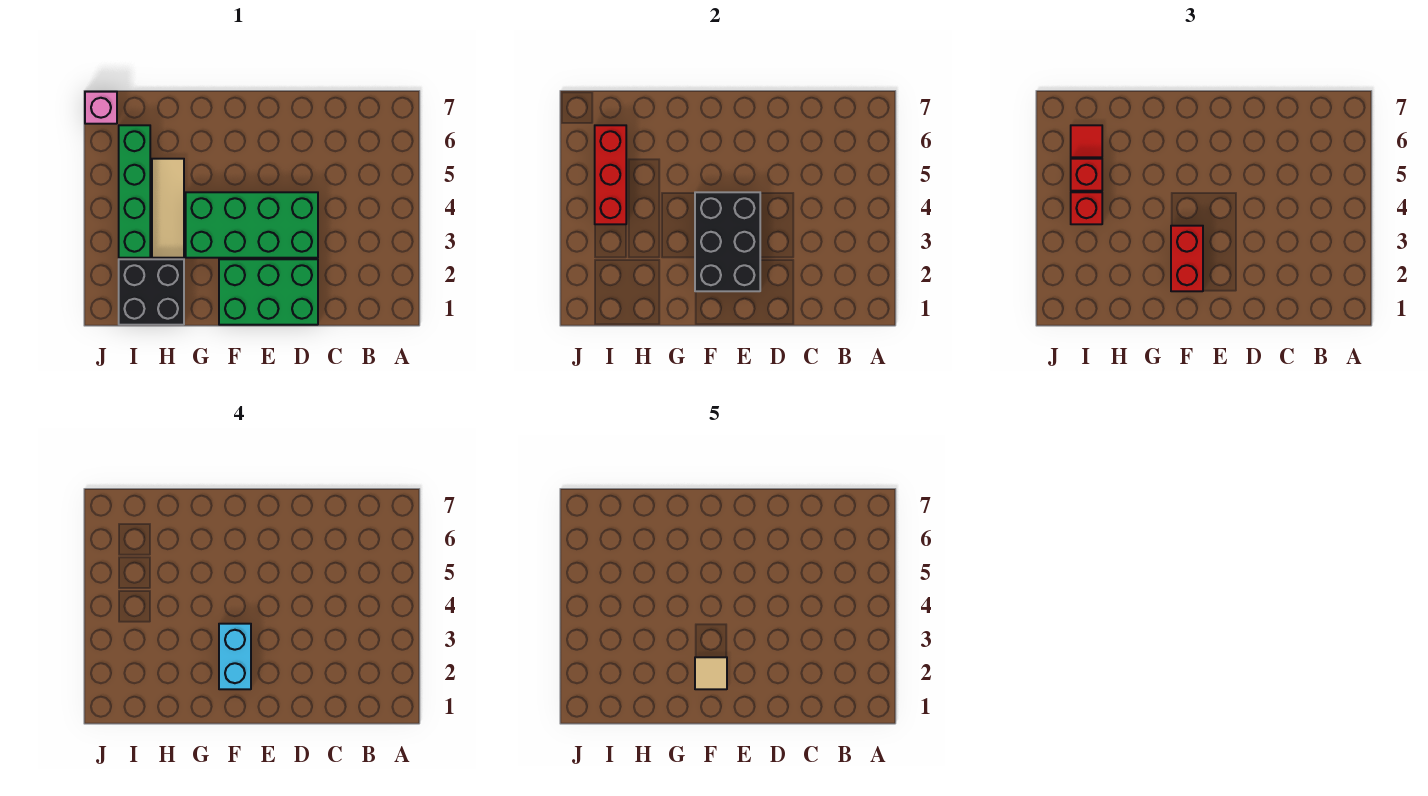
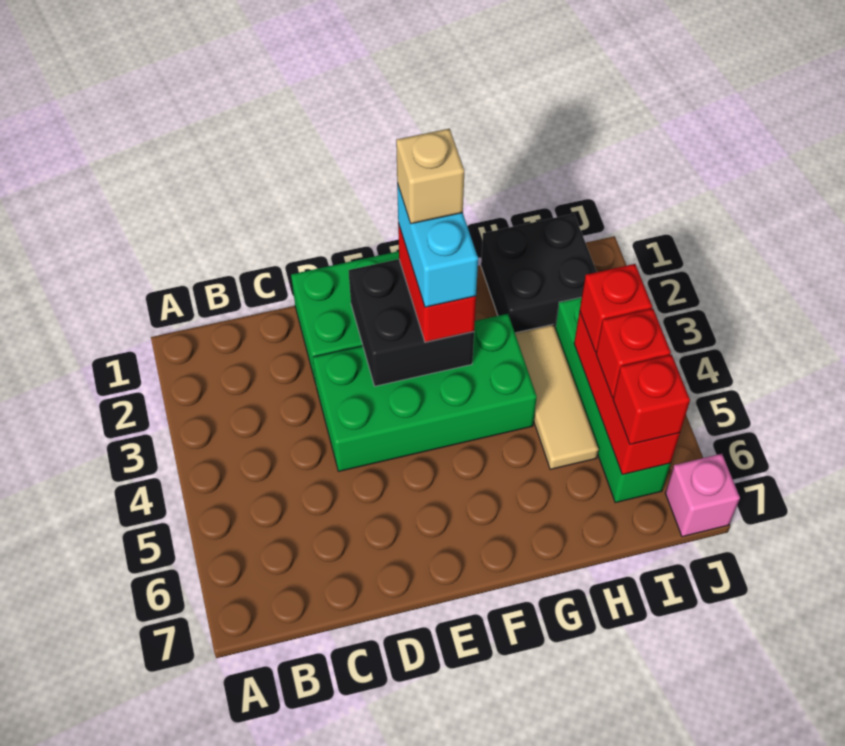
black brick E2:F4 level 2 -> black brick E2:F3 level 2
tan tile F2 level 5 -> tan brick F2 level 5
red tile I6 level 3 -> red brick I6 level 3

